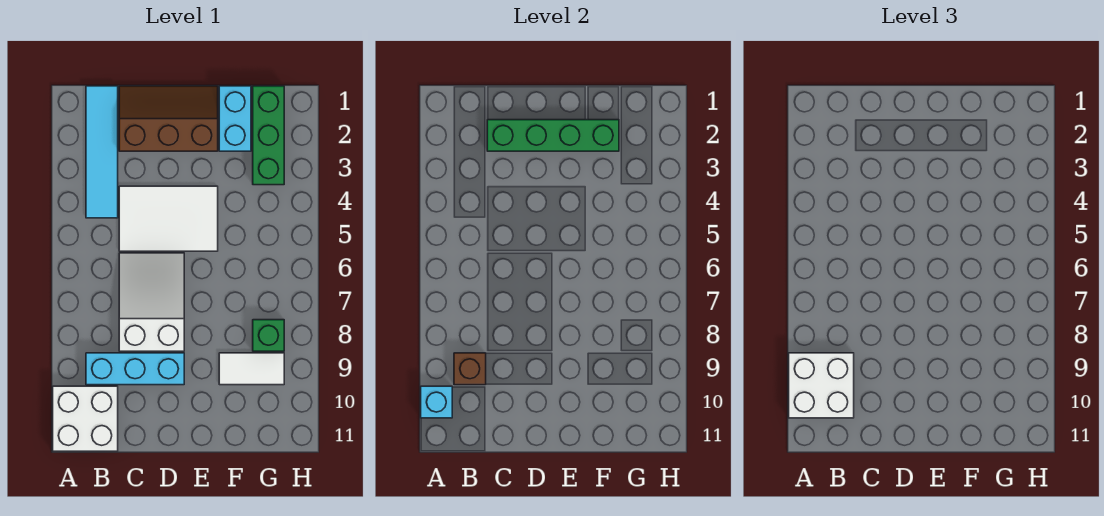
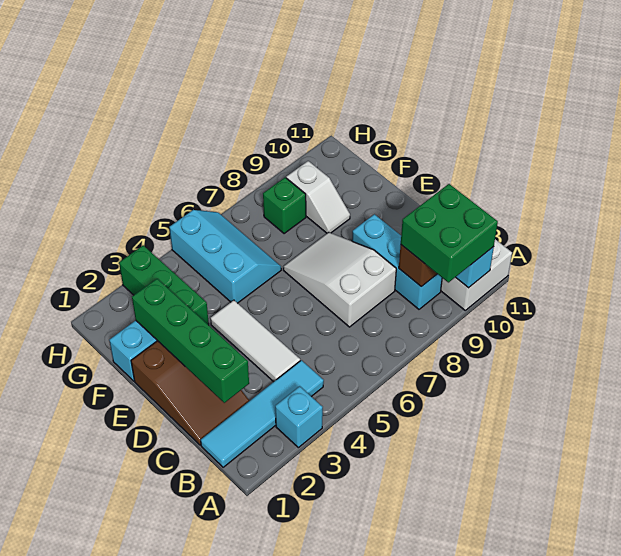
none -> cyan brick A3 level 1
white brick A9:B10 level 3 -> green brick A9:B10 level 3
brown slope C1:E2 level 1 top 2 -> brown slope C1:E2 level 1 top E
white tile C4:E5 level 1 -> white tile C4:E4 level 1
white slope C6:D8 level 1 top 8 -> white slope C7:E8 level 1 top C
none -> cyan slope F5:H6 level 1 top 5
white tile F9:G9 level 1 -> white slope F9:G9 level 1 top G
green brick G1:G3 level 1 -> green brick F3:H3 level 1

